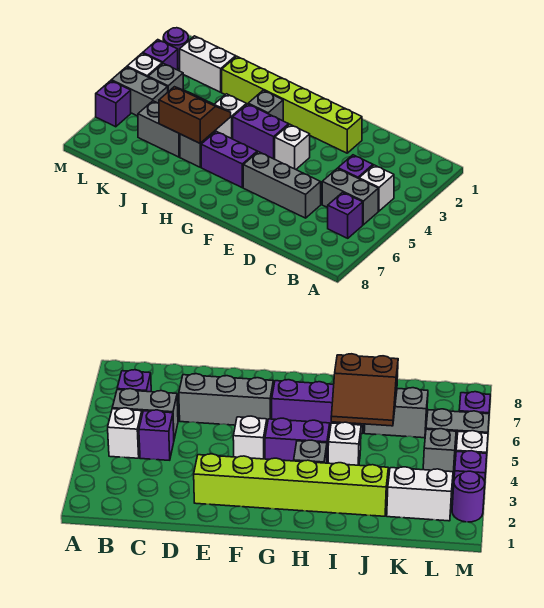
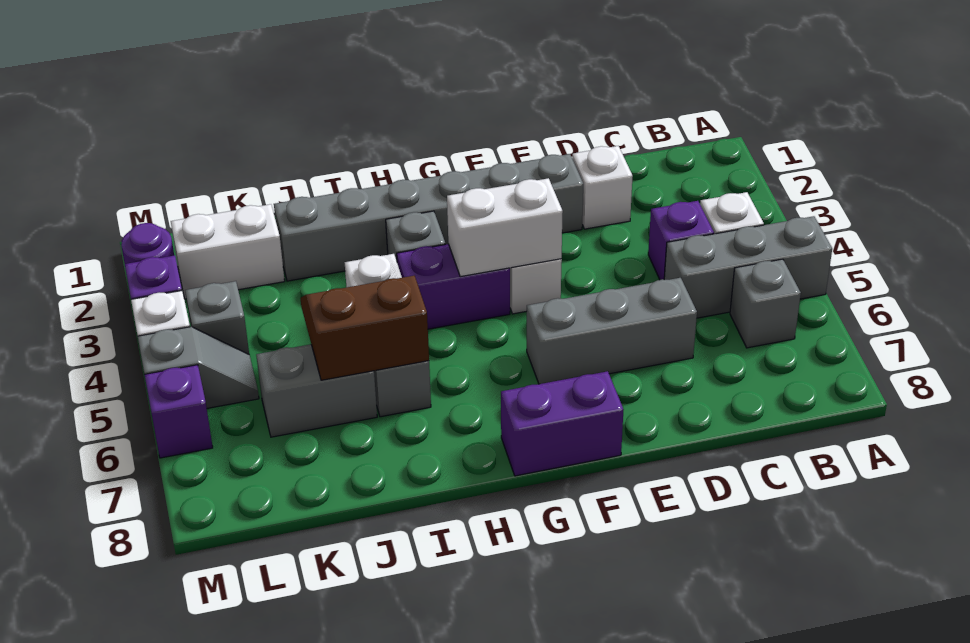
grey brick B5:C5 level 1 -> grey brick A5:C5 level 1
purple brick B6 level 1 -> grey brick B6 level 1
none -> white brick D2 level 1
lime brick E2:J2 level 1 -> grey brick E2:J2 level 1
none -> white brick F4:G4 level 2
purple brick G6:H6 level 1 -> purple brick F8:G8 level 1
grey brick L5:M5 level 1 -> grey slope L5:M5 level 1 top M

